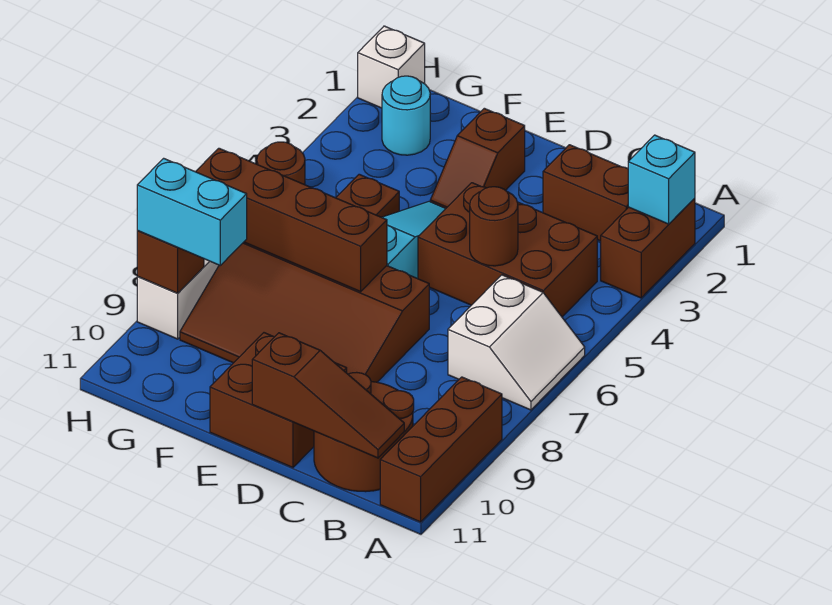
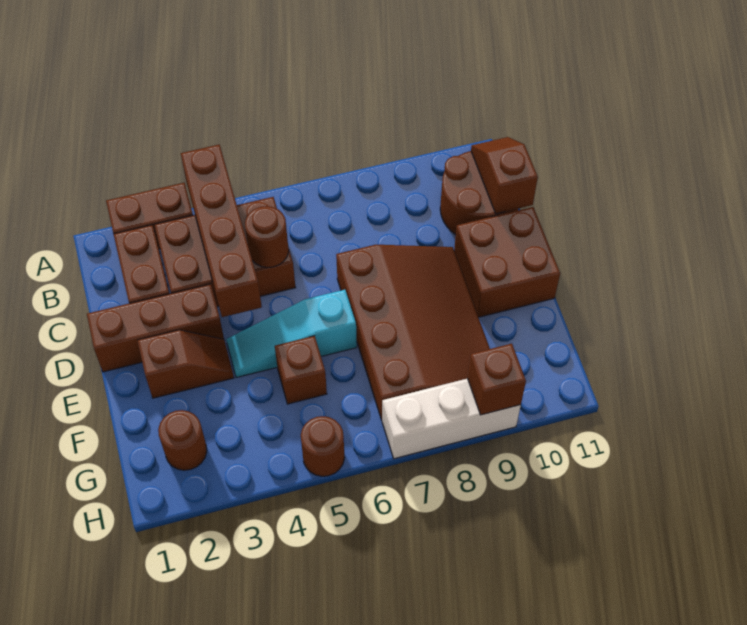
cyan brick A2 level 2 -> none
white slope A6:B7 level 1 top B -> none
brown brick A9:A11 level 1 -> brown brick D1:D3 level 1
brown brick B4:D5 level 1 -> brown brick B3:C5 level 1
brown slope B11:D11 level 2 top D -> brown slope B11:C11 level 2 top C
brown brick E7:H7 level 2 -> brown brick A4:D4 level 2
cyan round brick G2 level 1 -> brown round brick G2 level 1
cyan brick G9:H9 level 3 -> none
white brick H1 level 1 -> none

